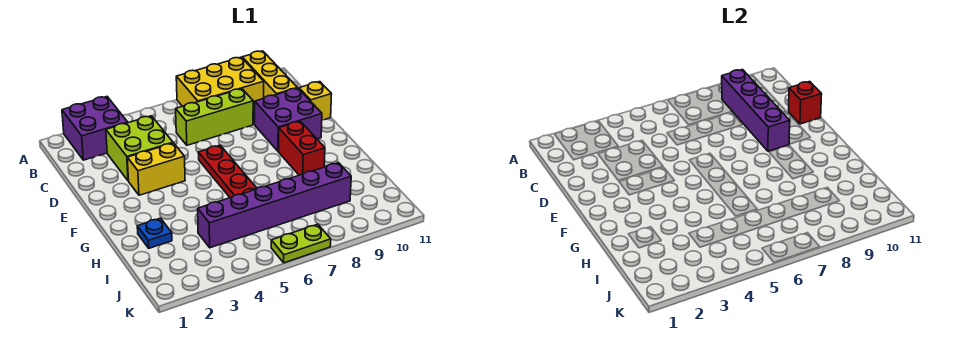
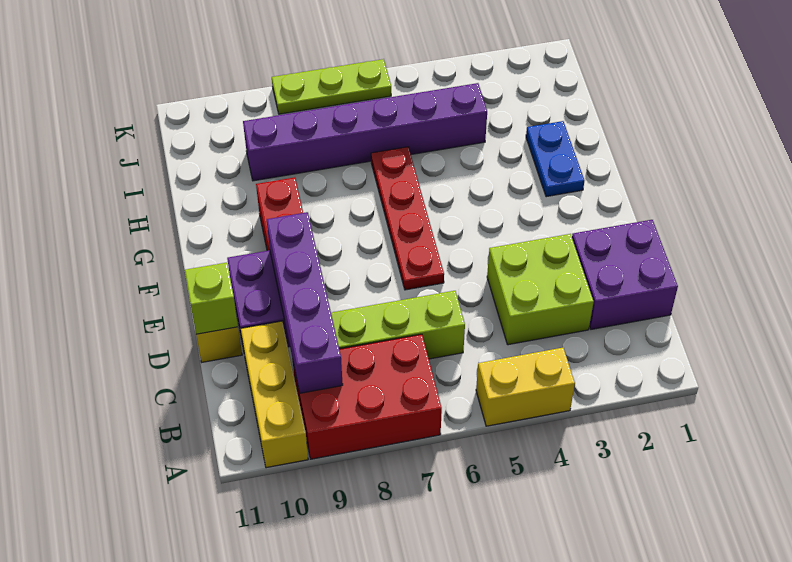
purple brick A2:B3 level 1 -> purple brick C1:D2 level 1
yellow brick A7:B9 level 1 -> red brick A7:B9 level 1
red brick D11 level 2 -> lime brick D11 level 2
yellow brick E3:E4 level 1 -> yellow brick A4:A5 level 1
blue plate H2 level 1 -> blue plate G2:H2 level 1
lime plate K6:K7 level 1 -> lime plate K6:K8 level 1

